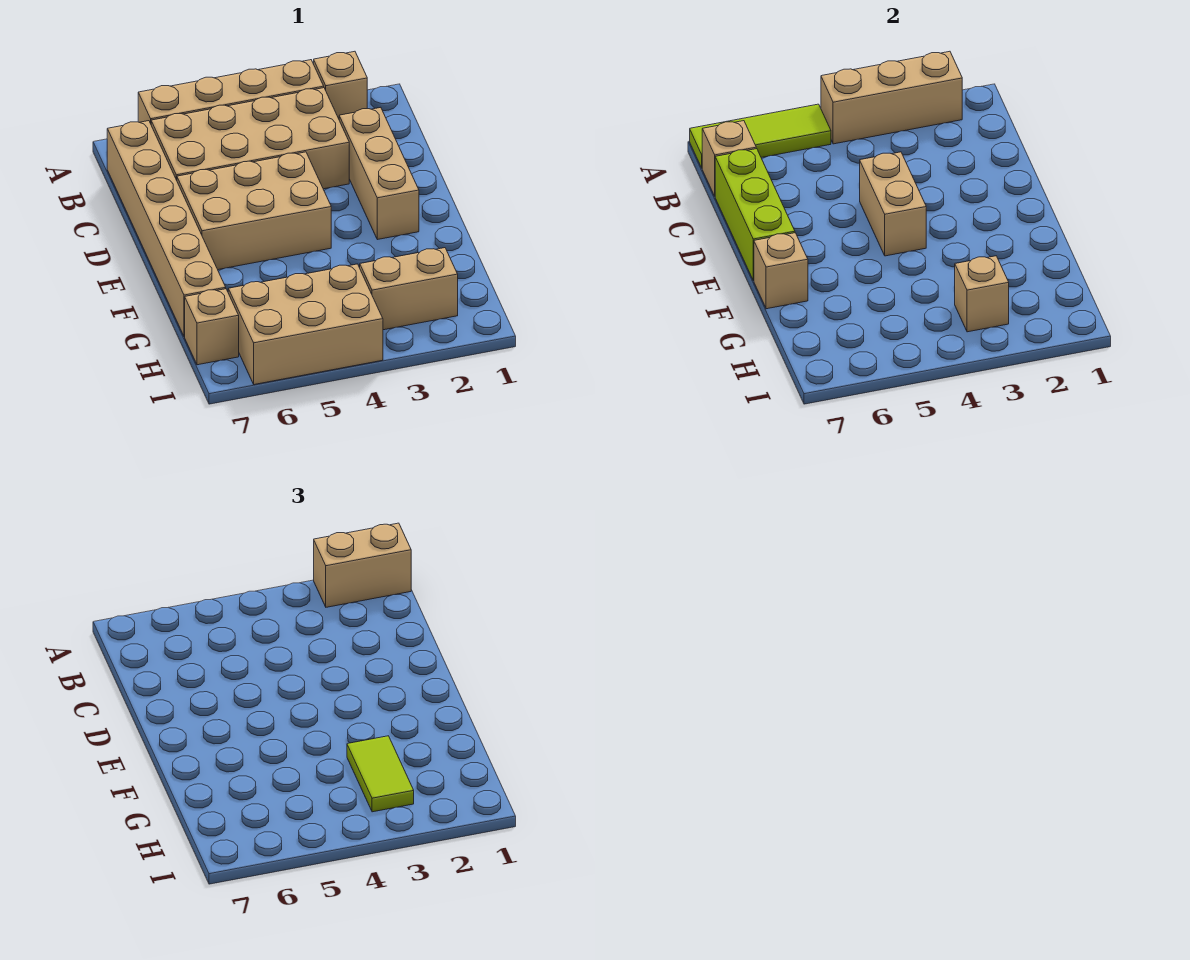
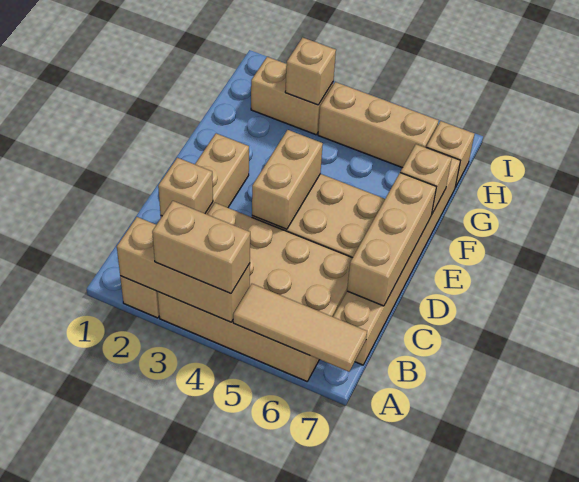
tan brick A1:A2 level 3 -> tan brick A3:A4 level 3
lime tile A5:A7 level 2 -> tan tile A5:A7 level 2
tan brick B7 level 2 -> tan brick C2 level 2
lime brick C7:E7 level 2 -> tan brick C7:E7 level 2
lime tile G3:H3 level 3 -> none
tan brick H4:I6 level 1 -> tan brick H4:H6 level 1

